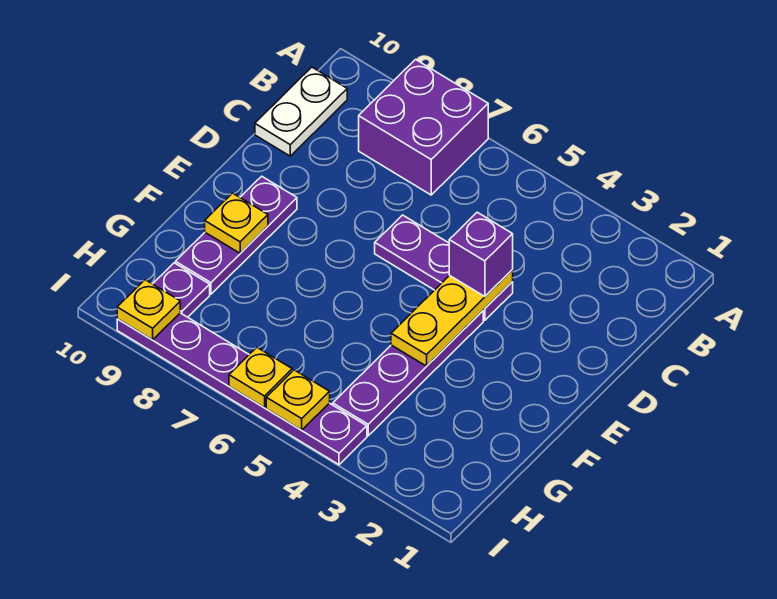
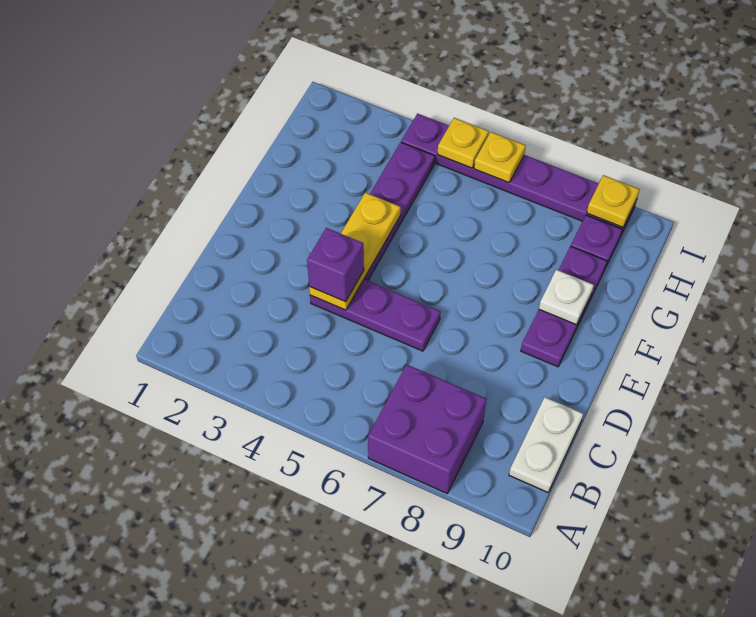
yellow plate F9 level 2 -> white plate F9 level 2

